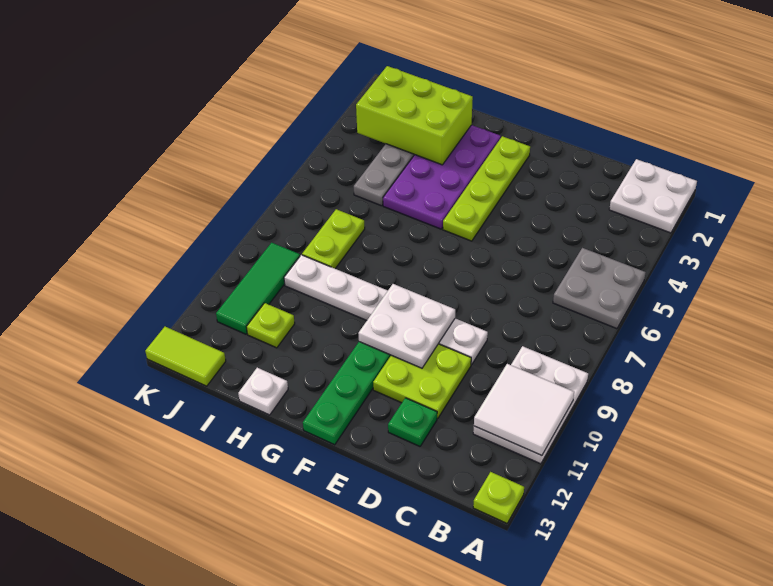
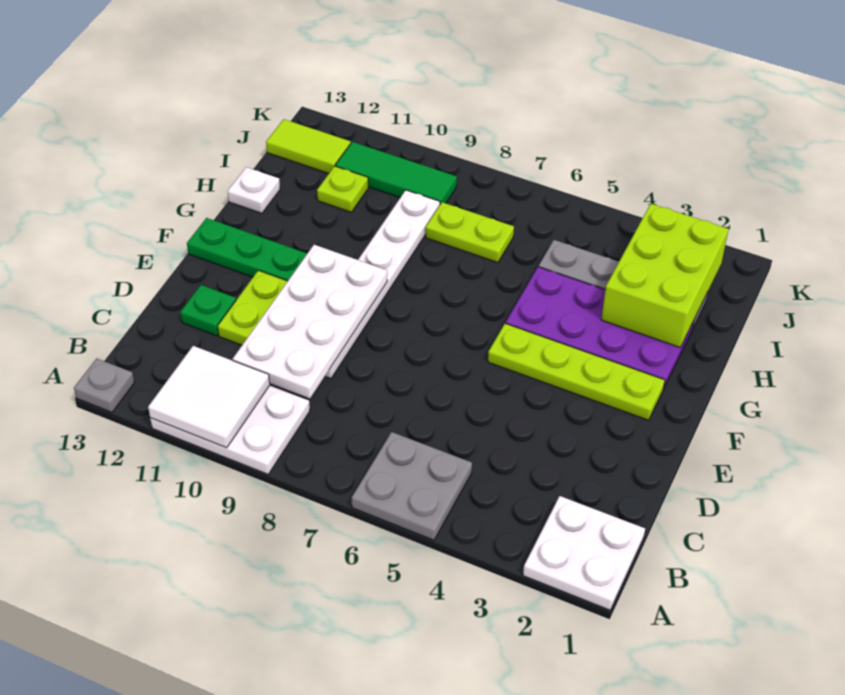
lime plate A13 level 1 -> grey plate A13 level 1
white plate E9:F10 level 2 -> white plate C9:F10 level 2
lime tile J13:K13 level 1 -> lime tile J12:J13 level 1

